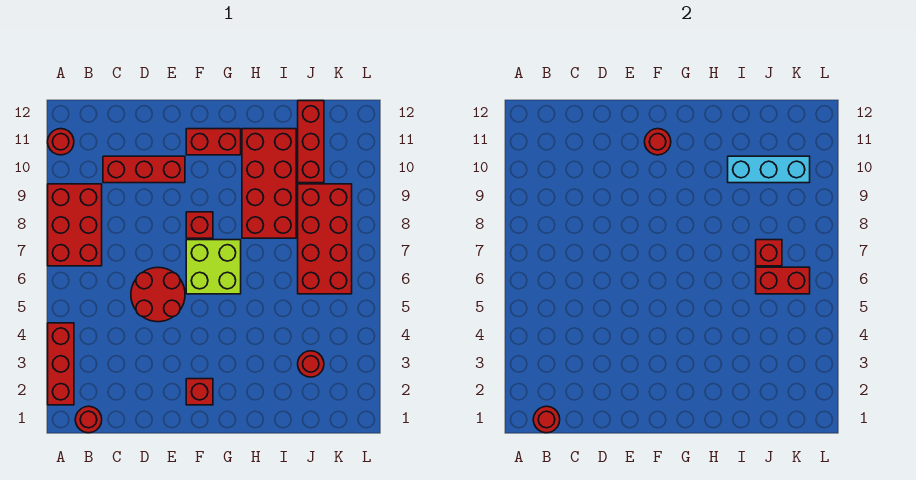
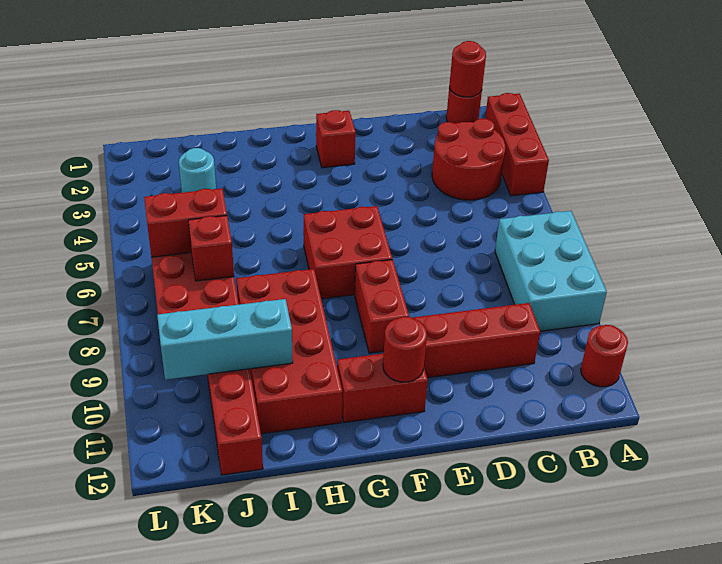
red brick A7:B9 level 1 -> cyan brick A7:B9 level 1
red round brick D5:E6 level 1 -> red round brick B3:C4 level 1
lime brick F6:G7 level 1 -> red brick F6:G7 level 1
red brick F8 level 1 -> red brick F8:F9 level 1
red round brick J3 level 1 -> cyan round brick J3 level 1

